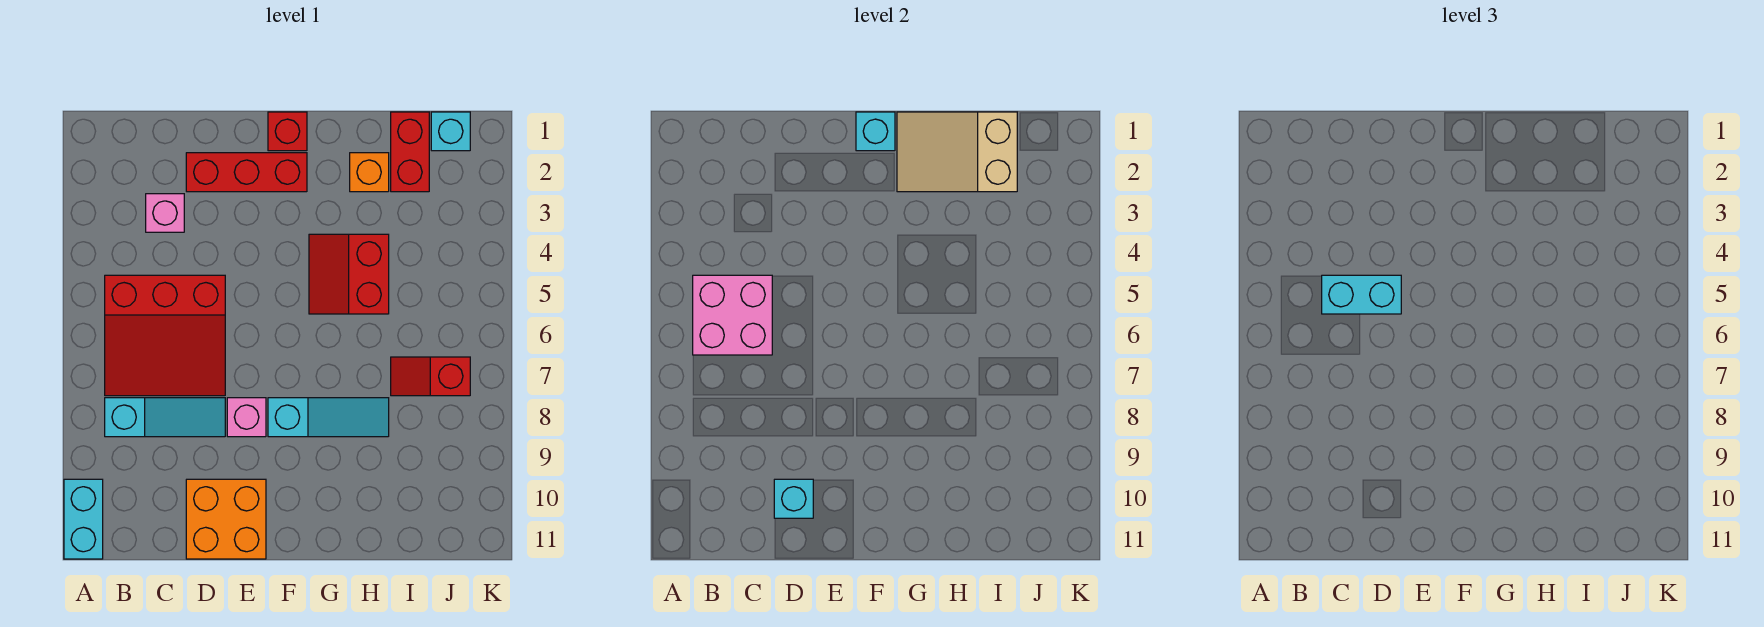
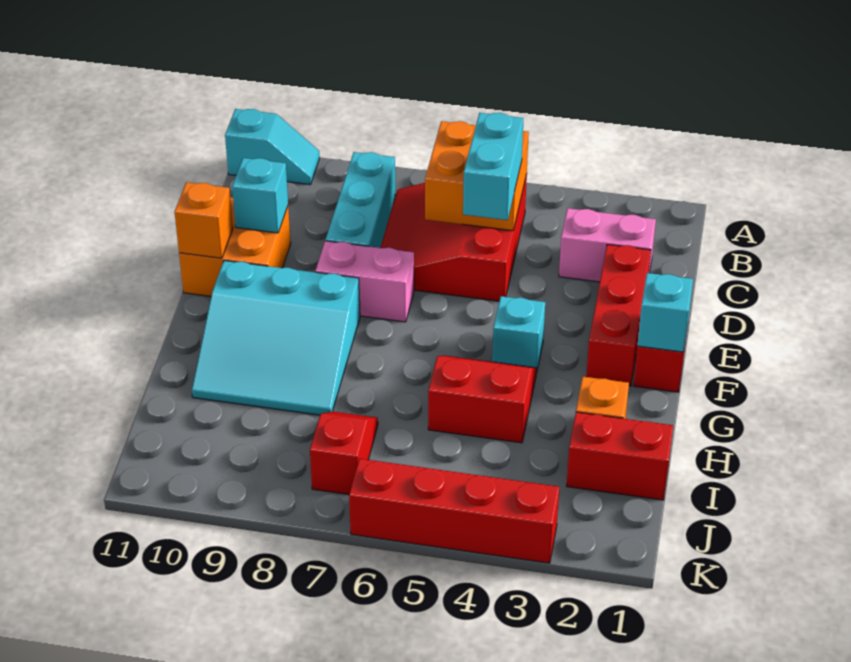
cyan brick A10:A11 level 1 -> cyan slope A10:A11 level 1 top 11
pink brick B5:C6 level 2 -> orange brick B5:C6 level 2
cyan slope B8:D8 level 1 top B -> cyan brick B8:D8 level 1
pink brick C3 level 1 -> pink brick C2:C3 level 1
pink brick E8 level 1 -> pink brick E7:E8 level 1
none -> orange brick E11 level 2
cyan slope F8:H8 level 1 top F -> cyan slope F8:H10 level 1 top F
tan slope G1:I2 level 2 top I -> none
cyan brick J1 level 1 -> cyan brick F4 level 1
none -> red brick K3:K6 level 1

